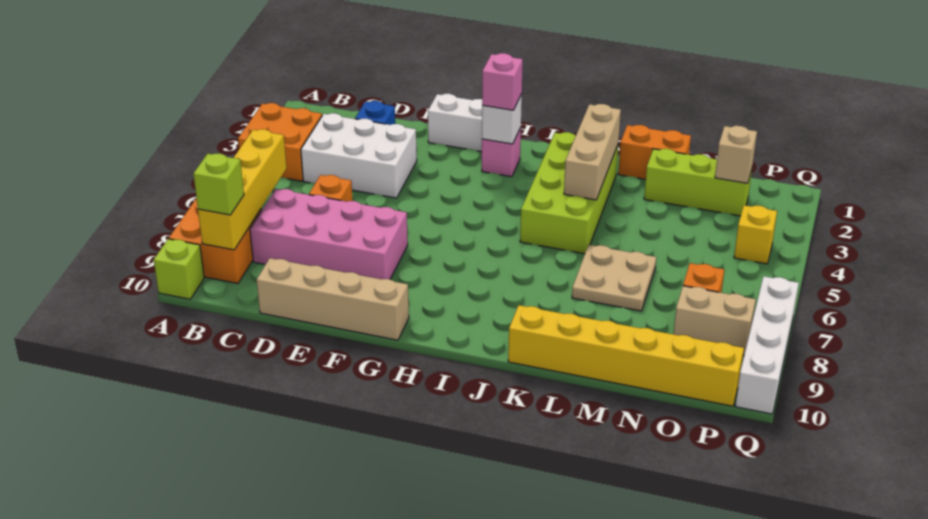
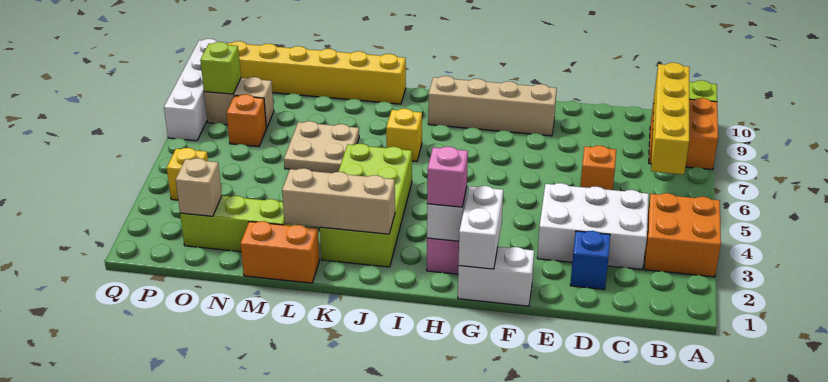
lime brick B9 level 3 -> lime brick P8 level 2
pink brick C7:F8 level 1 -> none
tan brick D10:G10 level 1 -> tan brick F9:I9 level 1
none -> white brick G1:G2 level 2
none -> yellow brick J7 level 1
tan brick K2:K4 level 2 -> tan brick J2:L2 level 2

